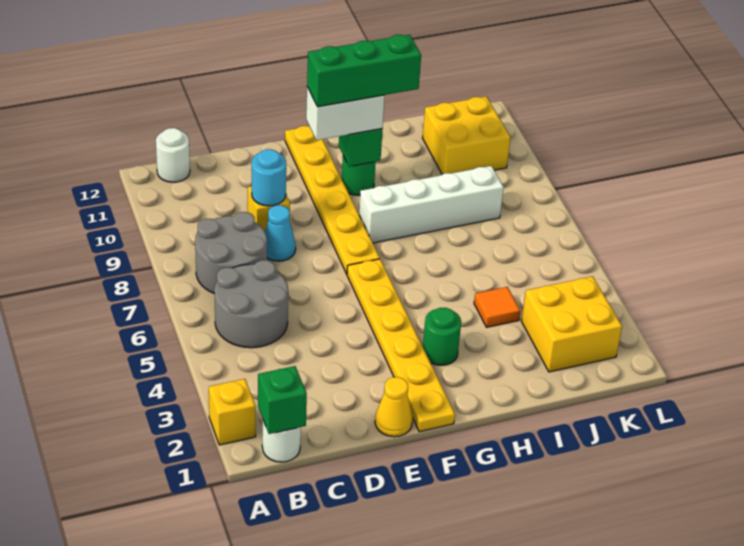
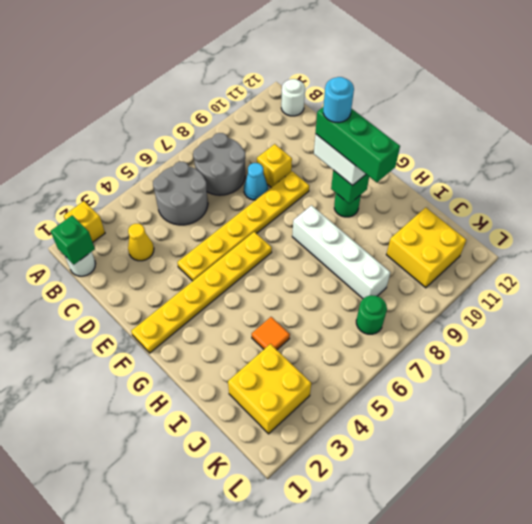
cyan round brick D9 level 2 -> cyan round brick F10 level 5
yellow cone E1 level 1 -> yellow cone C3 level 1
yellow plate F7:F12 level 1 -> yellow plate E4:E9 level 1
green round brick G3 level 1 -> green round brick K7 level 1

